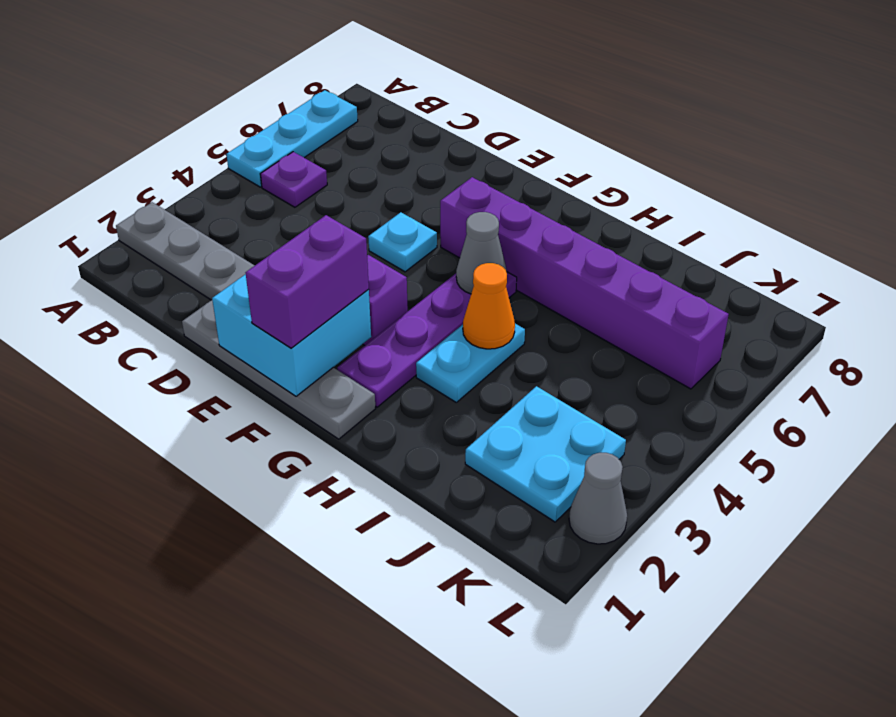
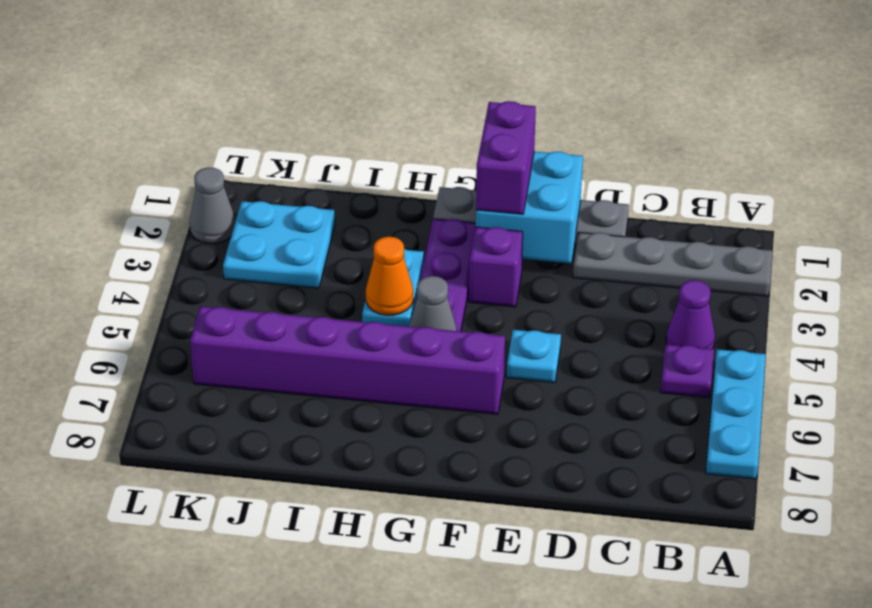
none -> purple cone B4 level 1

